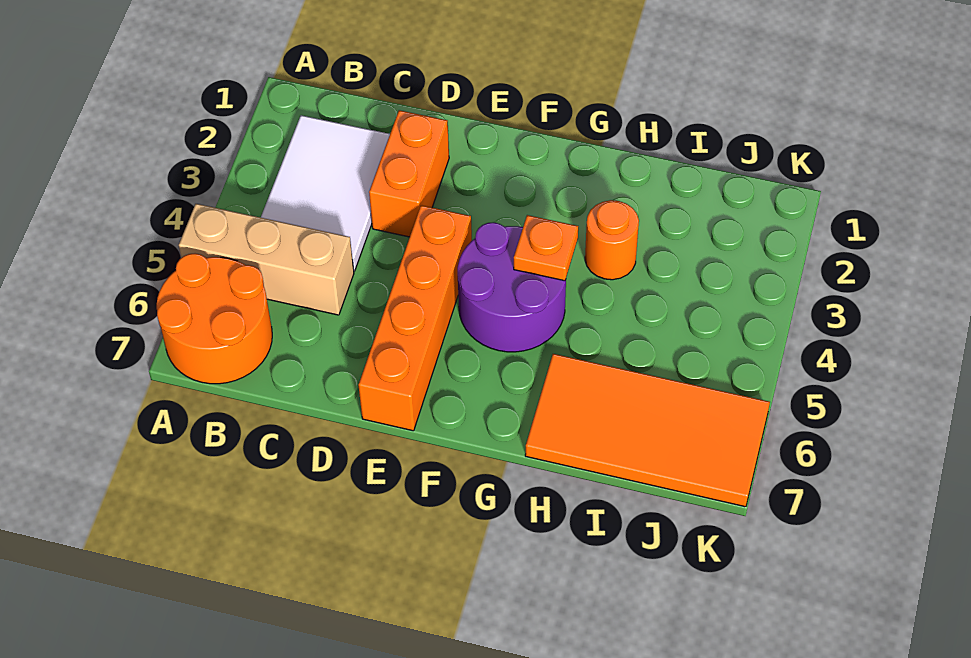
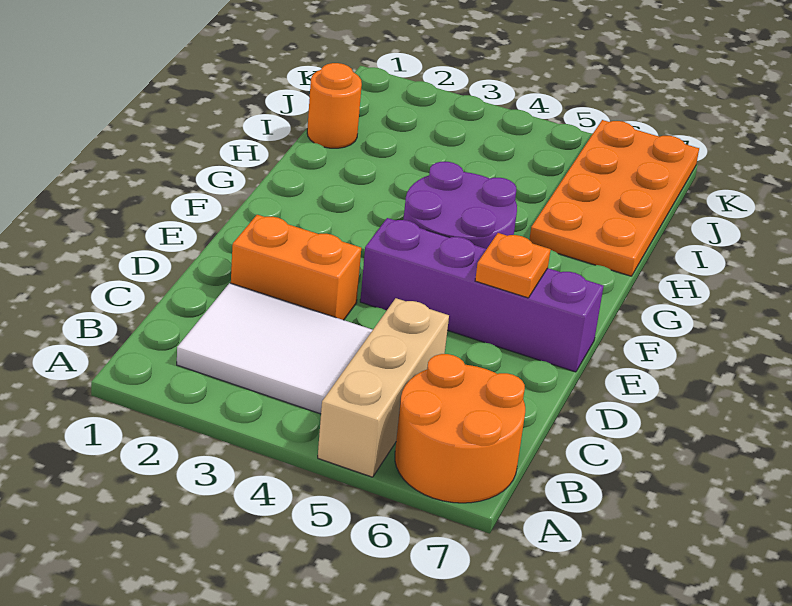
orange brick E4:E7 level 1 -> purple brick E4:E7 level 1
orange plate G4 level 2 -> orange plate E6 level 2
orange round brick H3 level 1 -> orange round brick I1 level 1
orange tile H6:K7 level 1 -> orange plate H6:K7 level 1

